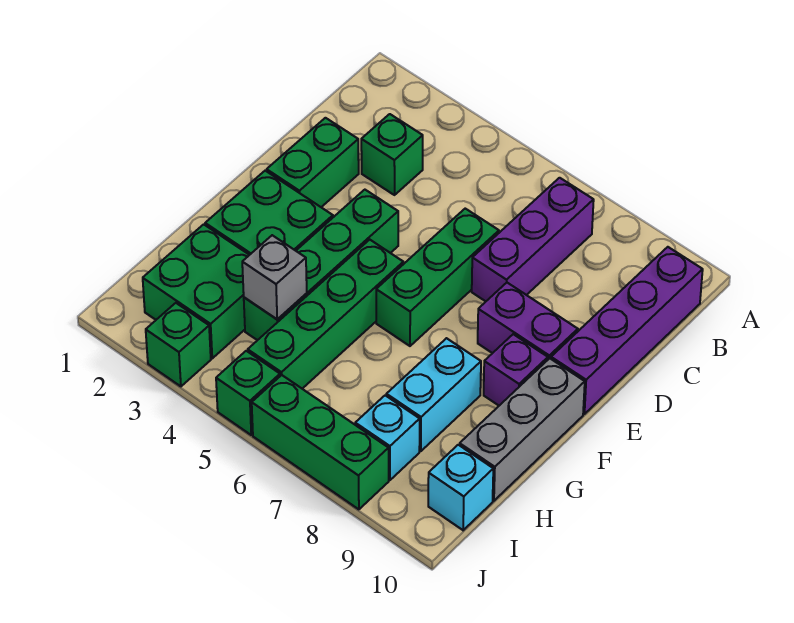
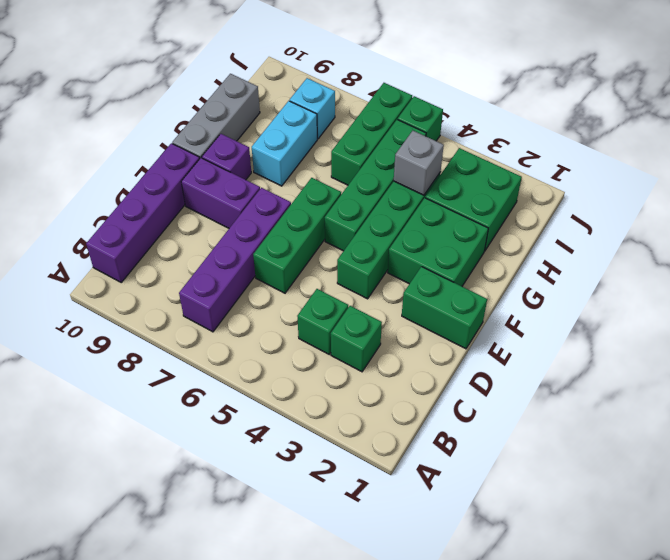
purple brick B7:D7 level 1 -> purple brick B7:E7 level 1
green brick D2:E2 level 1 -> green brick E1:E2 level 1
cyan brick I10 level 1 -> none
green brick J3 level 1 -> green brick C4 level 1
green brick J6:J8 level 1 -> green brick H6:J6 level 1

